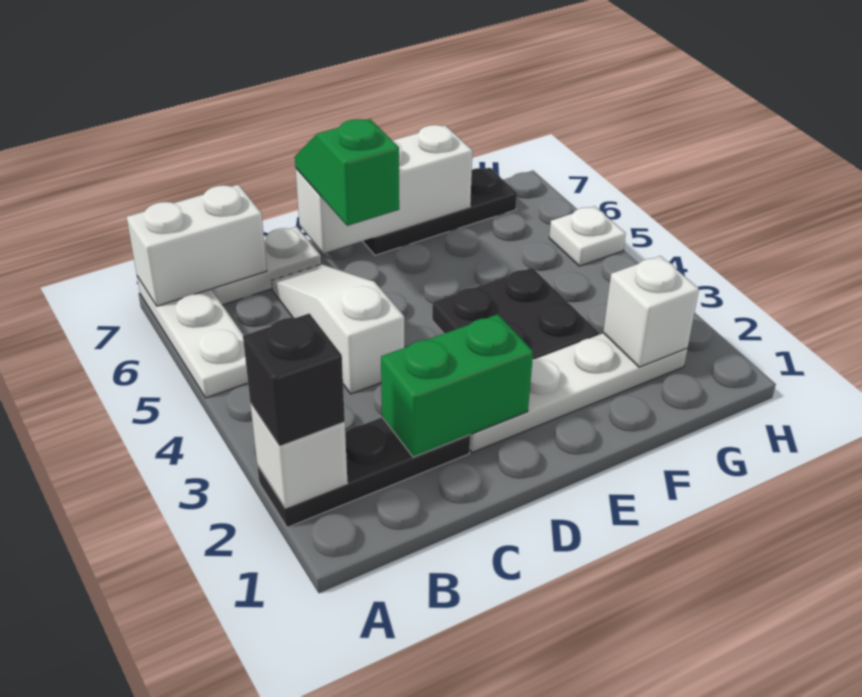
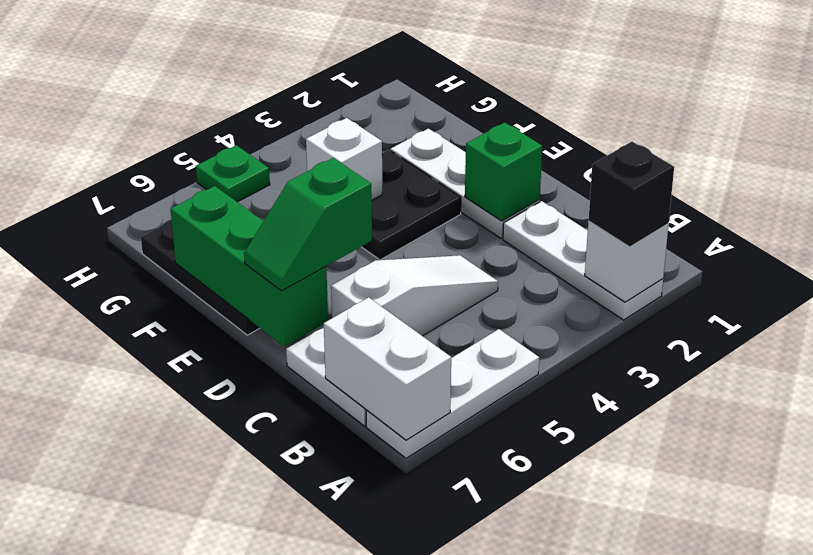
black plate A2:C2 level 1 -> white plate A2:C2 level 1
green brick C2:D2 level 2 -> green brick D2 level 2
white slope C4:C6 level 1 top 4 -> white slope C4:C6 level 1 top 6
white plate D2:G2 level 1 -> white plate D2:F2 level 1
white brick D7:F7 level 2 -> green brick D7:F7 level 2
white brick G2 level 2 -> white brick F4 level 2
white plate H5 level 1 -> green plate H5 level 1

